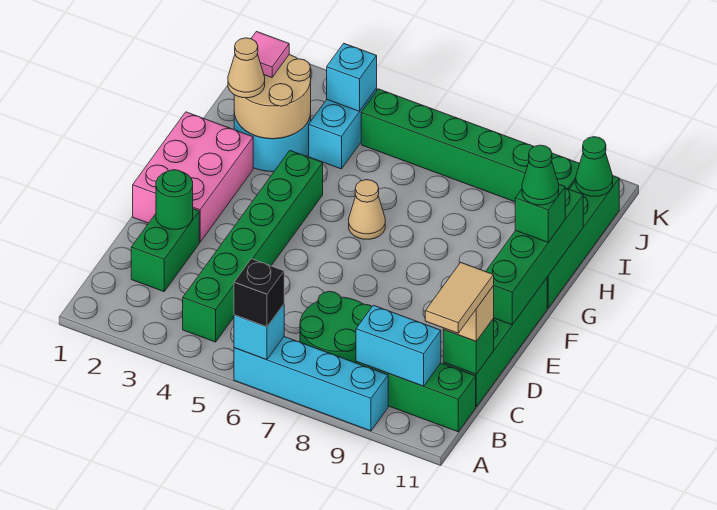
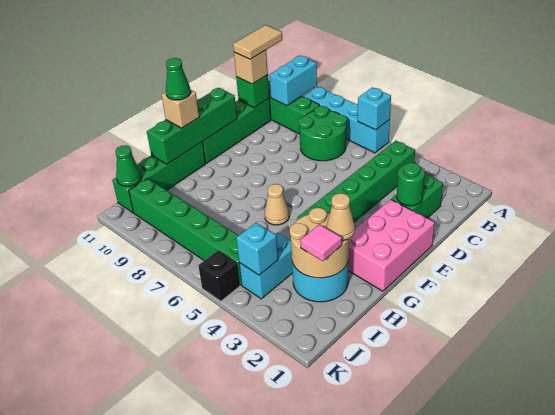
black brick A6 level 3 -> black brick K5 level 1
cyan brick B9:B10 level 2 -> cyan brick A10:B10 level 2
green brick G11 level 3 -> tan brick G11 level 3

